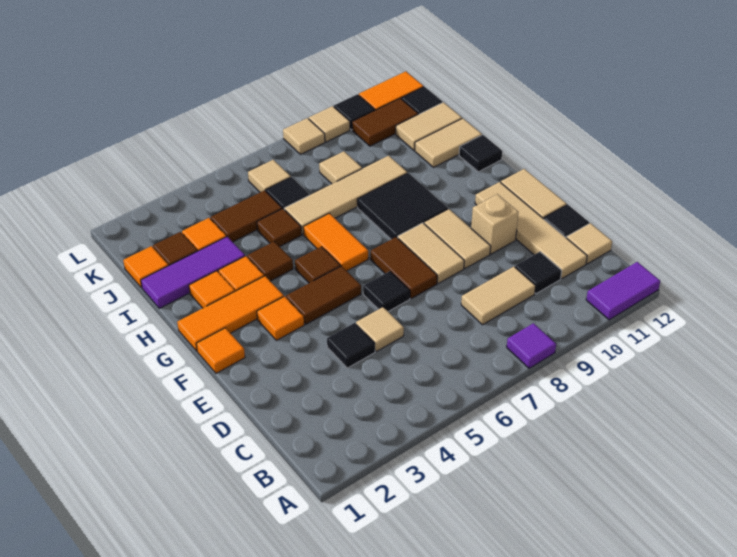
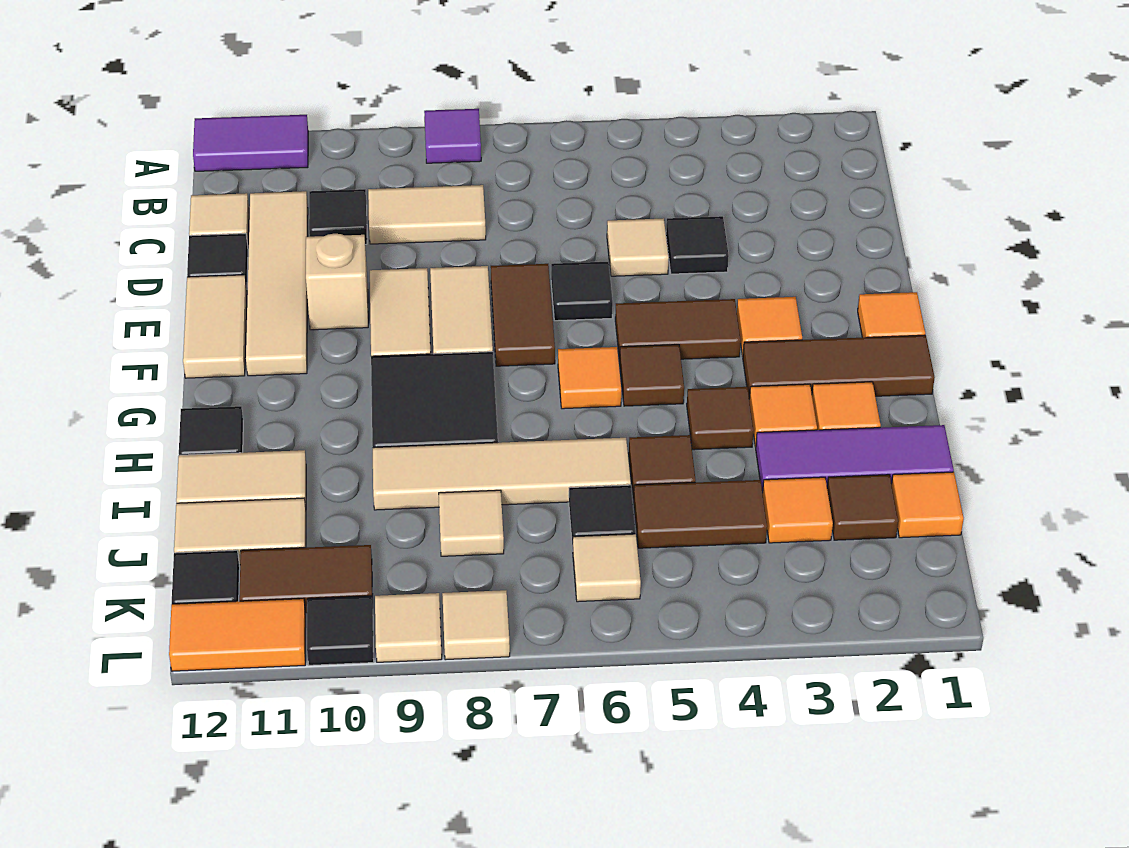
orange tile G1:G3 level 1 -> brown tile G1:G3 level 1
orange tile G6:H6 level 1 -> orange tile G6 level 1

